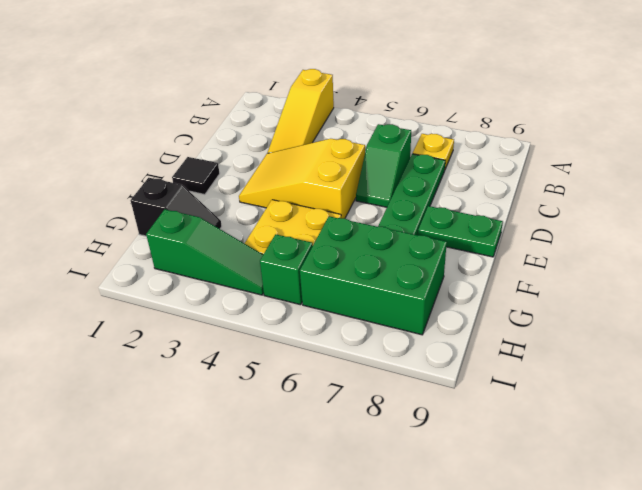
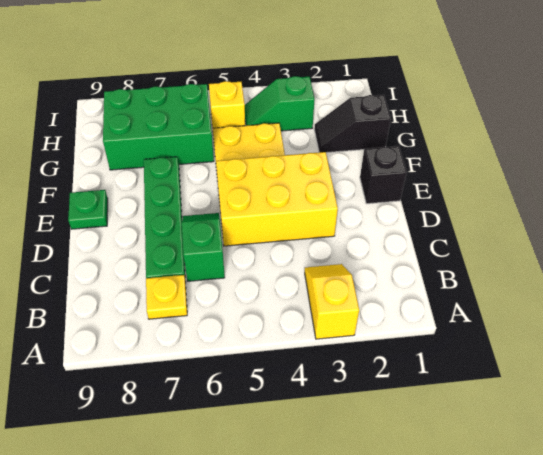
yellow slope A3:C3 level 1 top A -> yellow slope A3:B3 level 1 top A
yellow slope D3:E5 level 1 top 5 -> yellow brick D3:E5 level 1
black tile E1 level 1 -> black brick E1 level 1
green plate E8:E9 level 1 -> green plate E9 level 1
green slope H2:H4 level 1 top 2 -> green slope H3:H4 level 1 top 3
green brick H5 level 1 -> yellow brick H5 level 1

